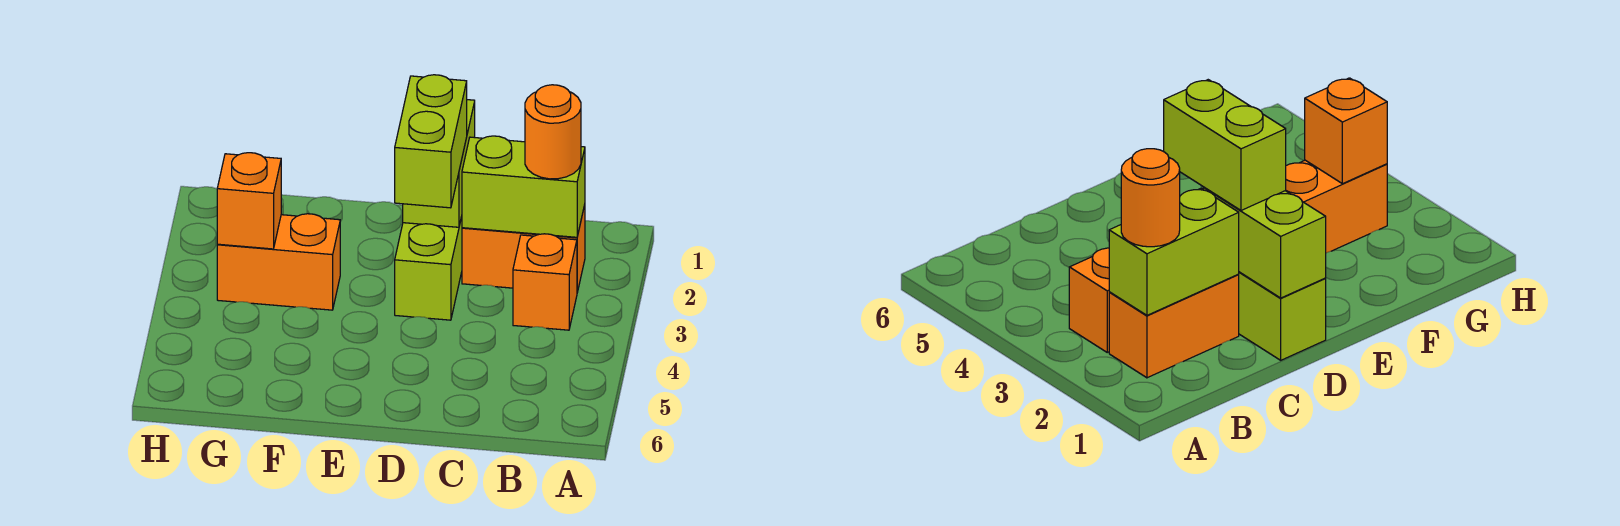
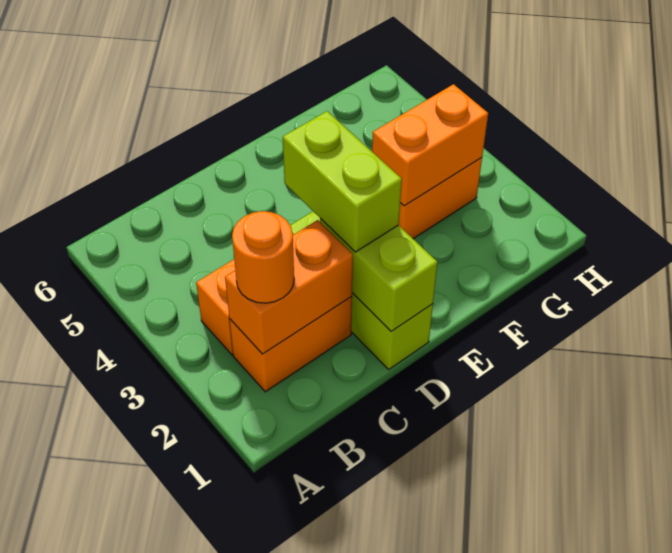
lime brick B2:C2 level 2 -> orange brick B2:C2 level 2
orange brick G3 level 2 -> orange brick F3:G3 level 2

